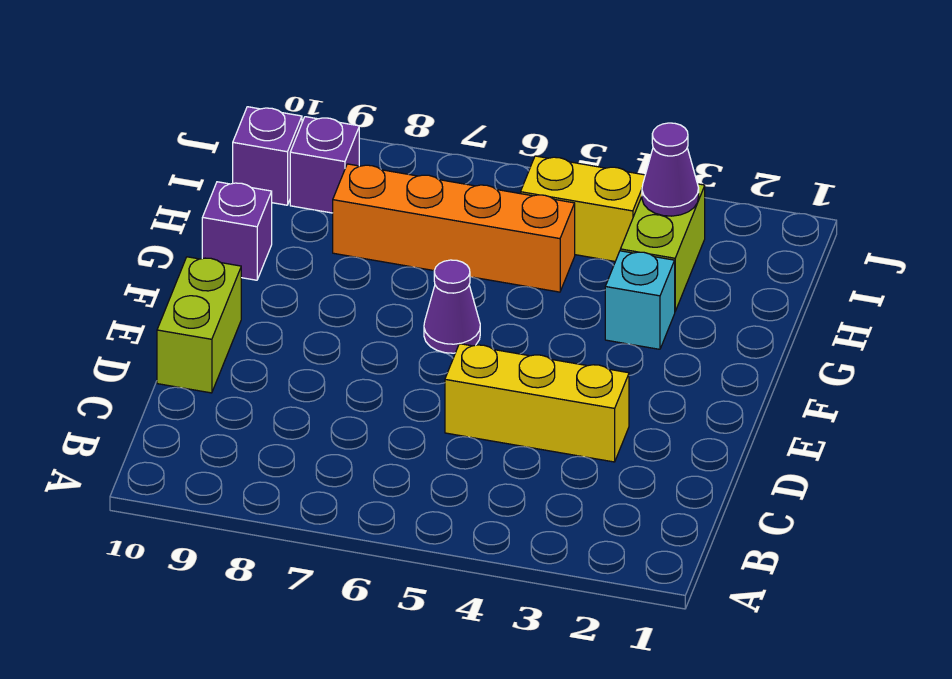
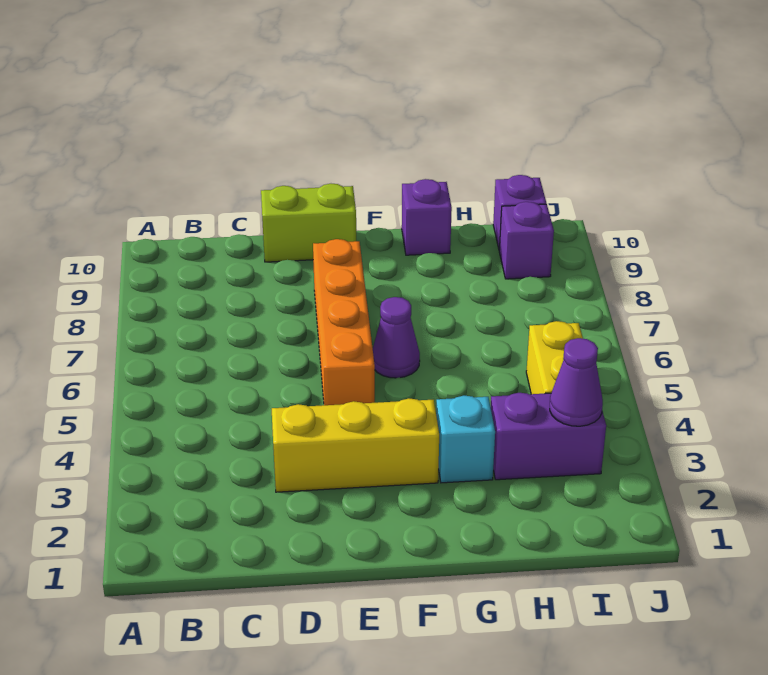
yellow brick D3:D5 level 1 -> yellow brick D3:F3 level 1
lime brick H3:I3 level 1 -> purple brick H3:I3 level 1
orange brick H5:H8 level 1 -> orange brick E5:E8 level 1

